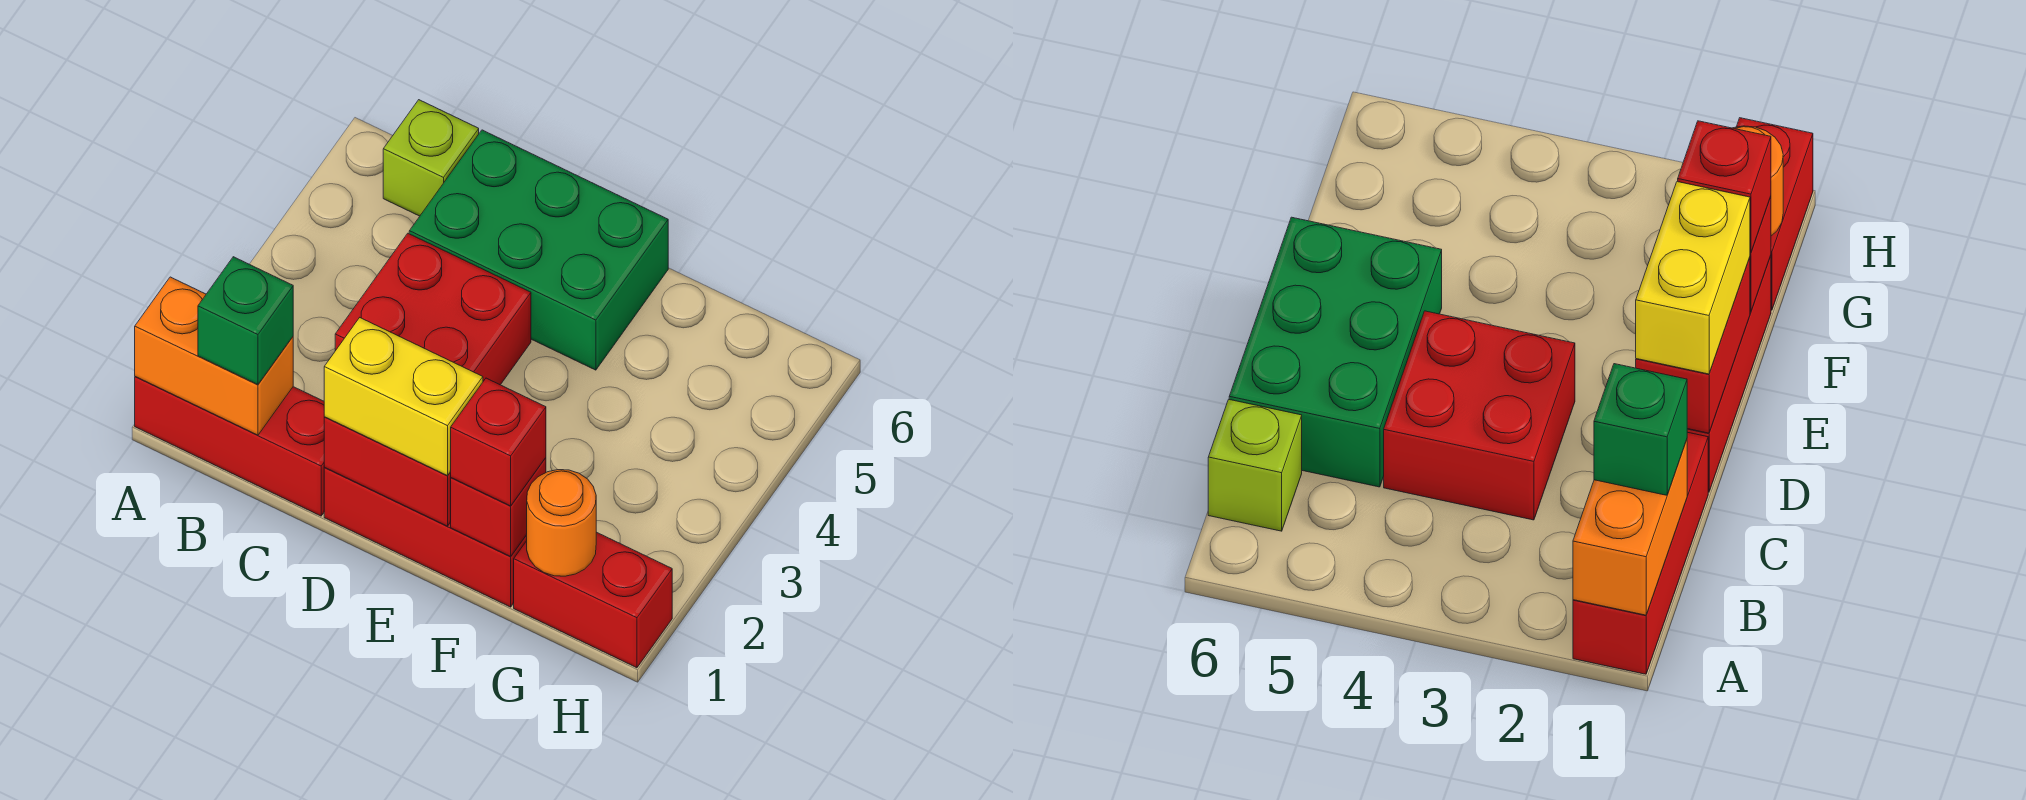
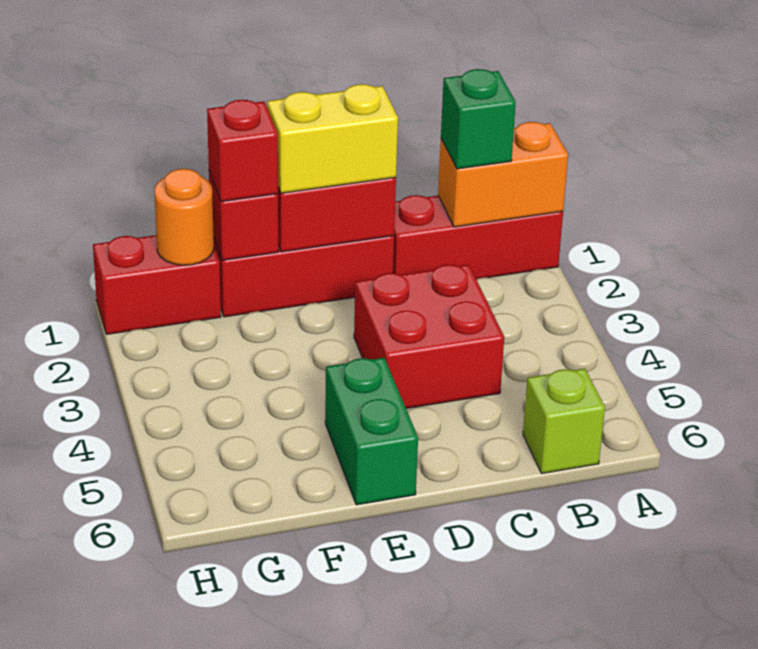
green brick C5:E6 level 1 -> green brick E5:E6 level 1

